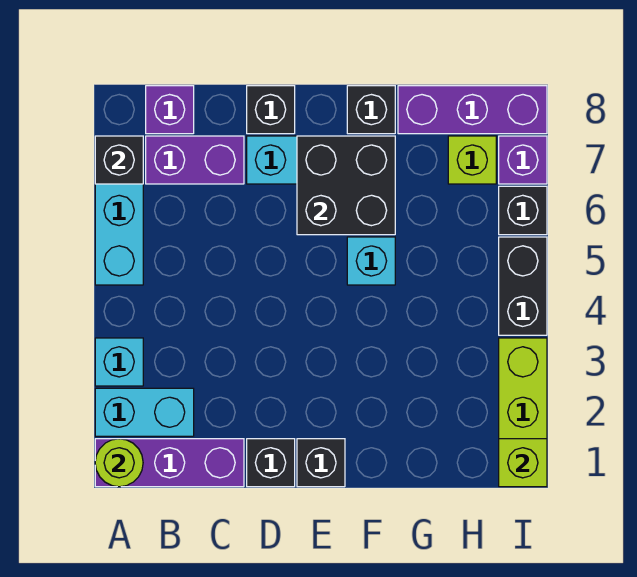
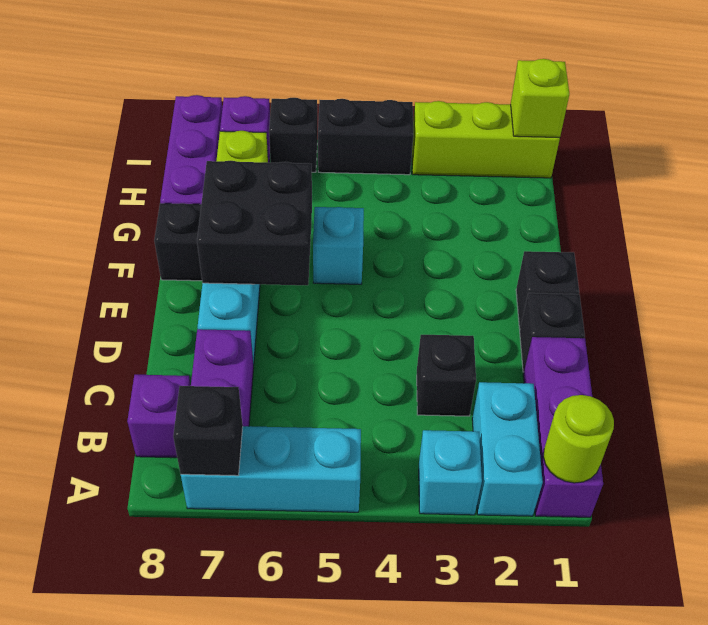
black brick D8 level 1 -> black brick C3 level 1

